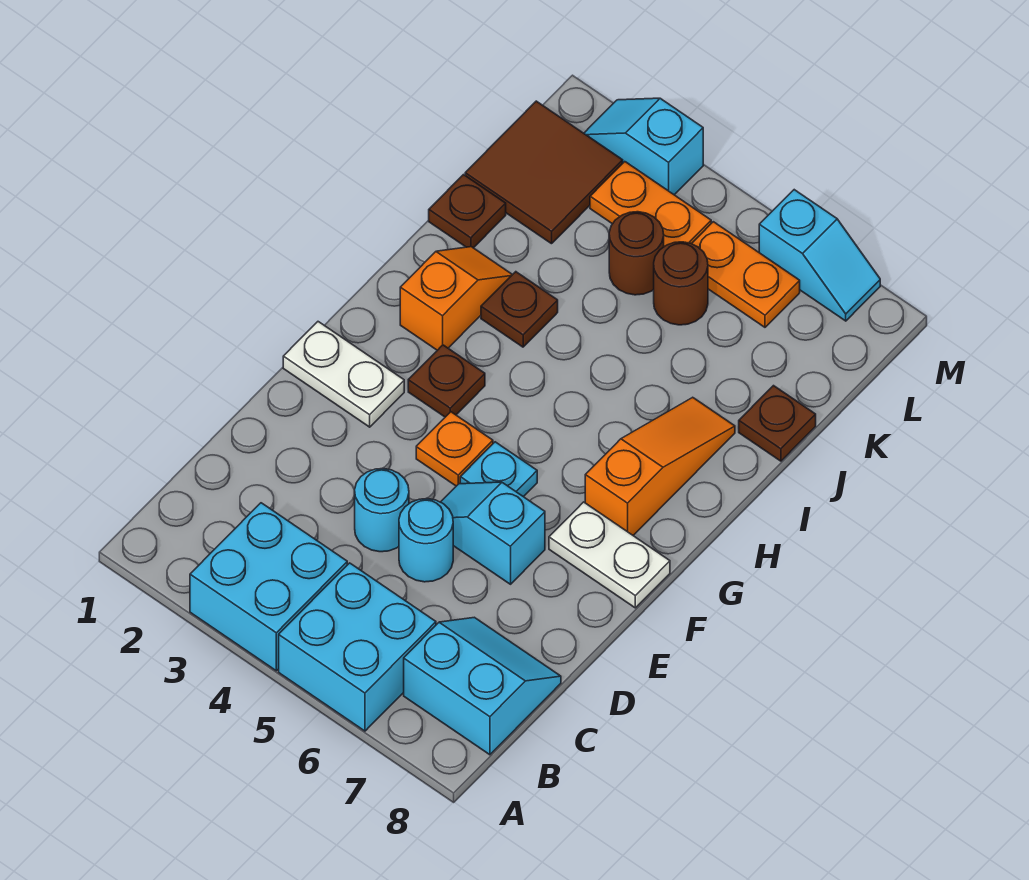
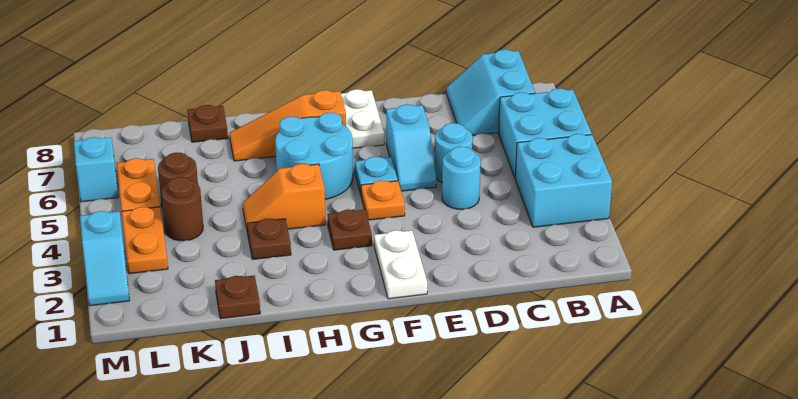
none -> cyan round brick G5:H6 level 1
orange slope H2:I2 level 1 top H -> orange slope H4:I4 level 1 top H
brown tile K1:L2 level 1 -> none

